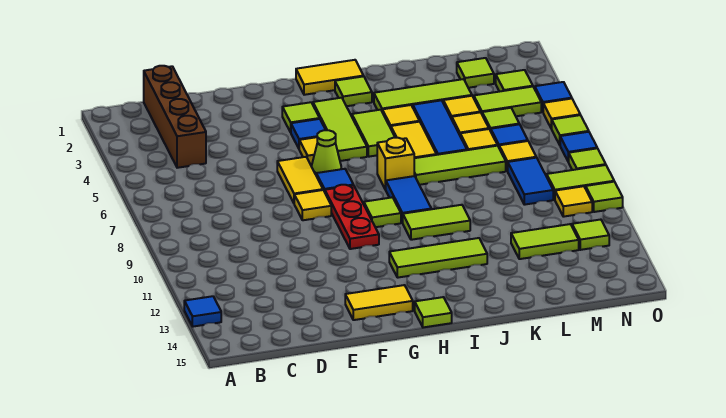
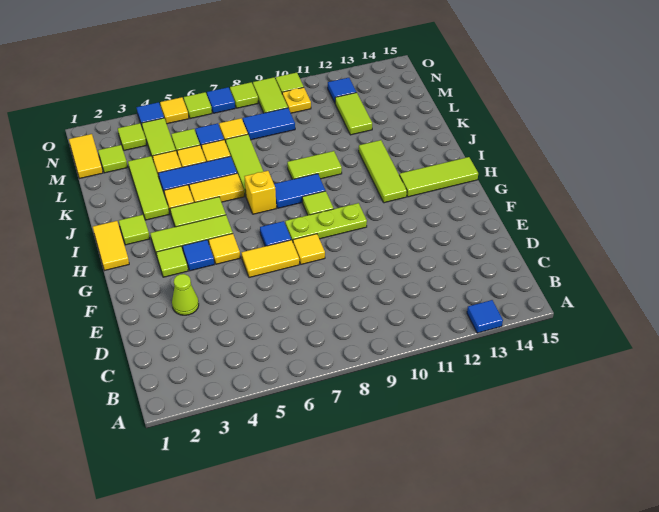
brown brick C1:C4 level 1 -> none
yellow tile F14:G14 level 1 -> yellow tile M1:N1 level 1
lime cone G6 level 1 -> lime cone E3 level 1
red plate G8:G10 level 1 -> lime plate G8:G10 level 1
lime tile H15 level 1 -> lime tile H13:H15 level 1
lime tile I10:J10 level 1 -> lime tile J9:J10 level 1
yellow tile N10 level 1 -> yellow plate N10 level 1
lime tile N12 level 1 -> blue tile N12 level 1

